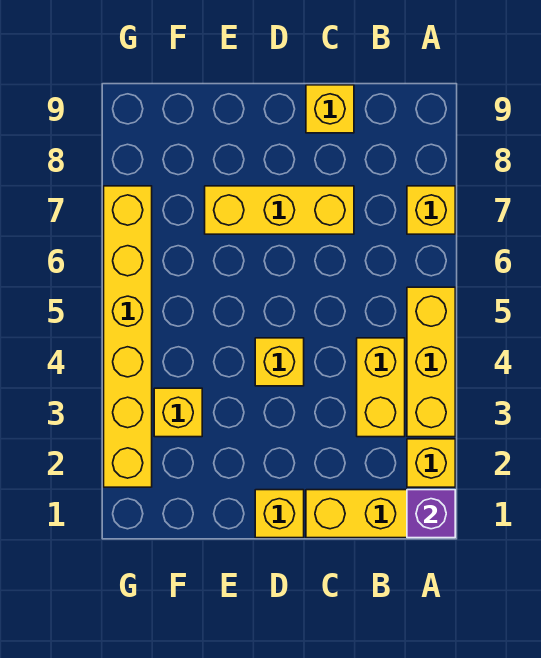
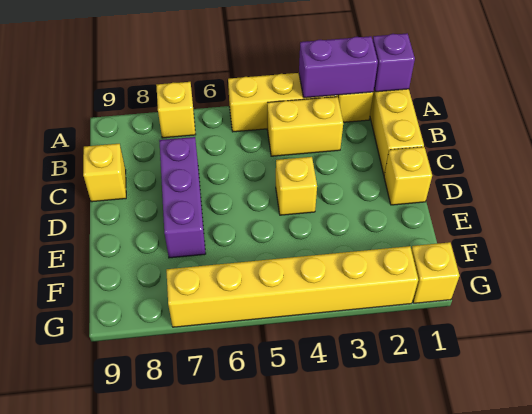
none -> purple brick A2:A3 level 2
yellow brick C7:E7 level 1 -> purple brick C7:E7 level 1
yellow brick F3 level 1 -> yellow brick G1 level 1

